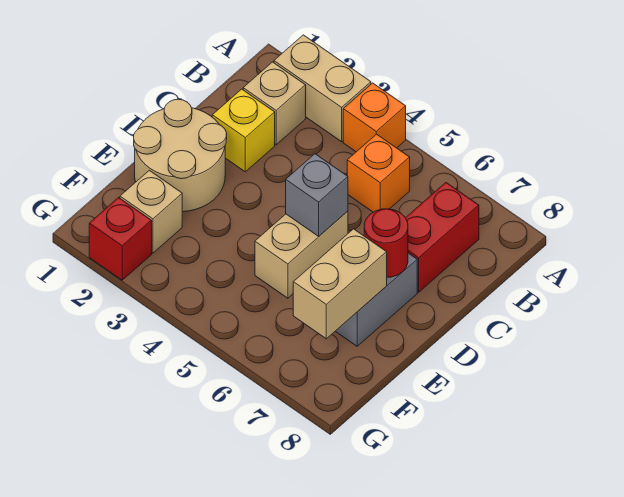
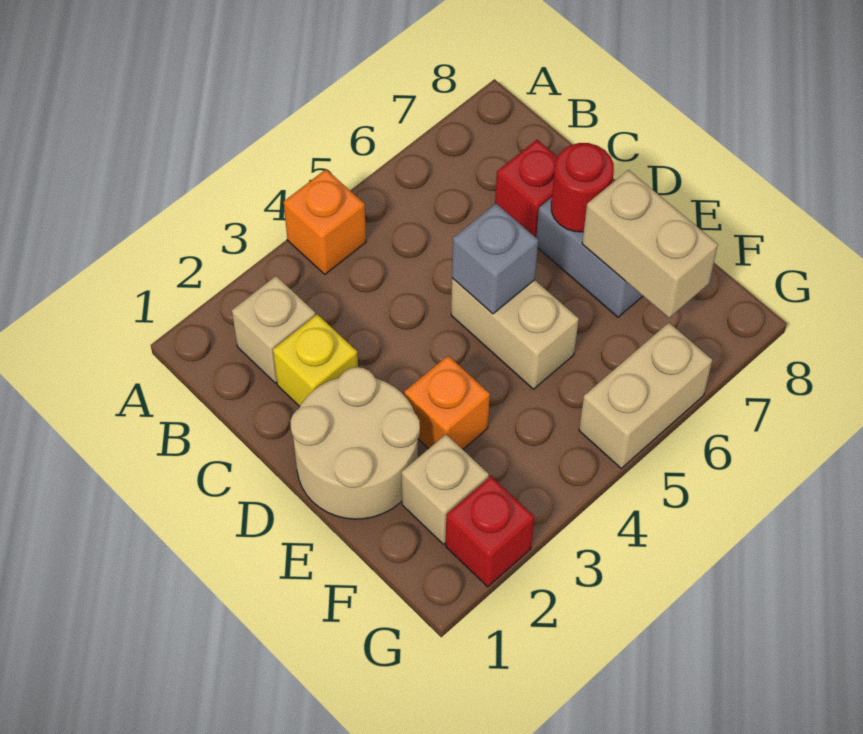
tan brick A2:A3 level 1 -> tan brick G5:G6 level 1
orange brick B5 level 1 -> orange brick E3 level 1
red brick B7:C7 level 1 -> red brick C7 level 1

